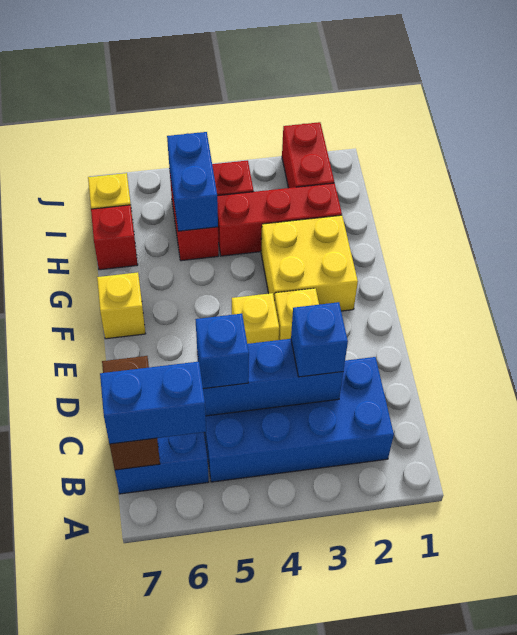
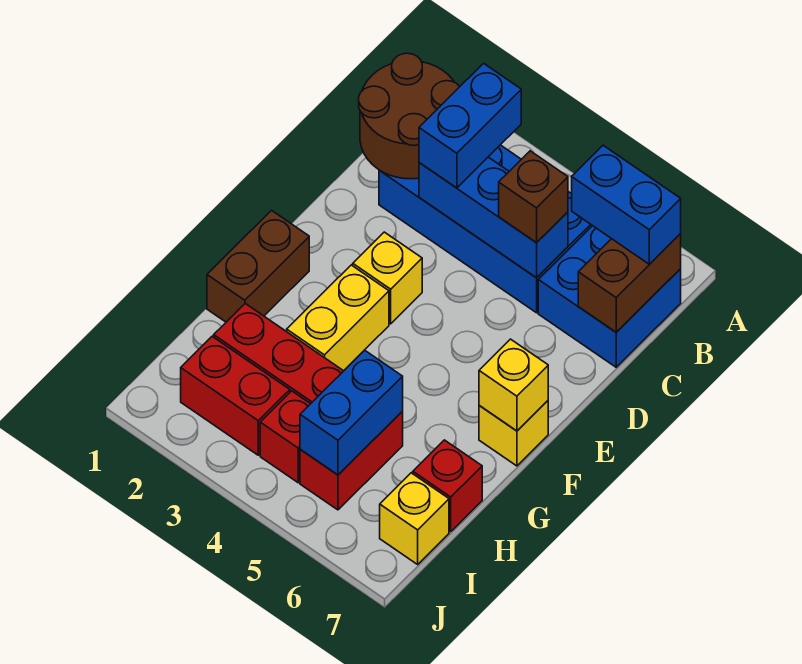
none -> brown round brick B1:C2 level 2
blue brick C3 level 3 -> blue brick B3:C3 level 3
blue brick C5 level 3 -> brown brick C5 level 3
yellow brick E4 level 1 -> yellow brick F7 level 2
none -> brown brick F1:G1 level 1
yellow brick F2:G3 level 1 -> yellow brick F3:G3 level 1
red brick I2:J2 level 1 -> red brick I2:I3 level 1

